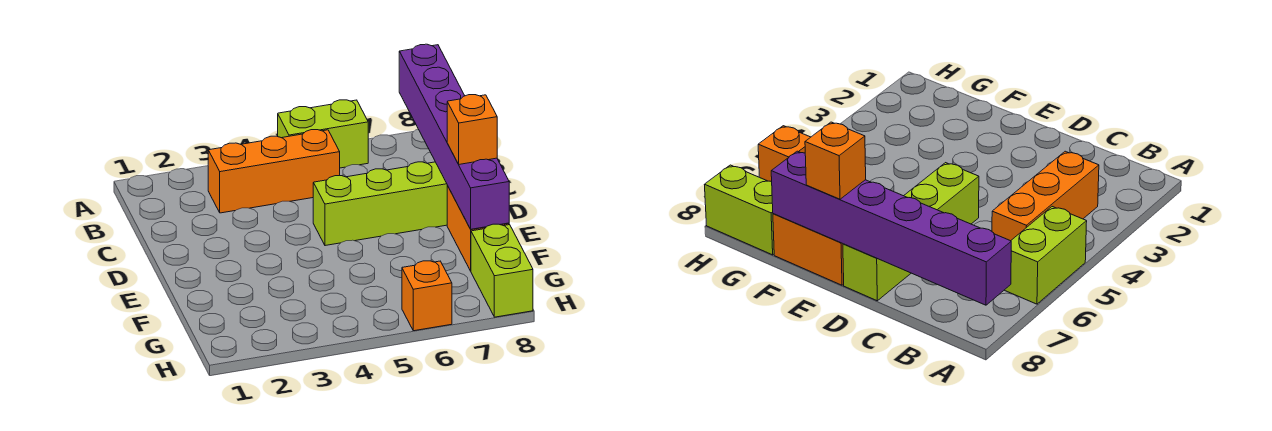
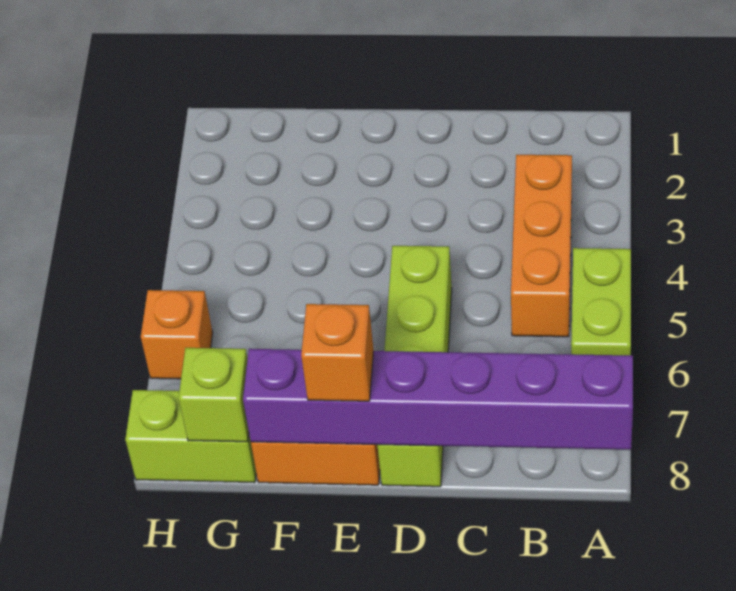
none -> lime brick G8 level 2

